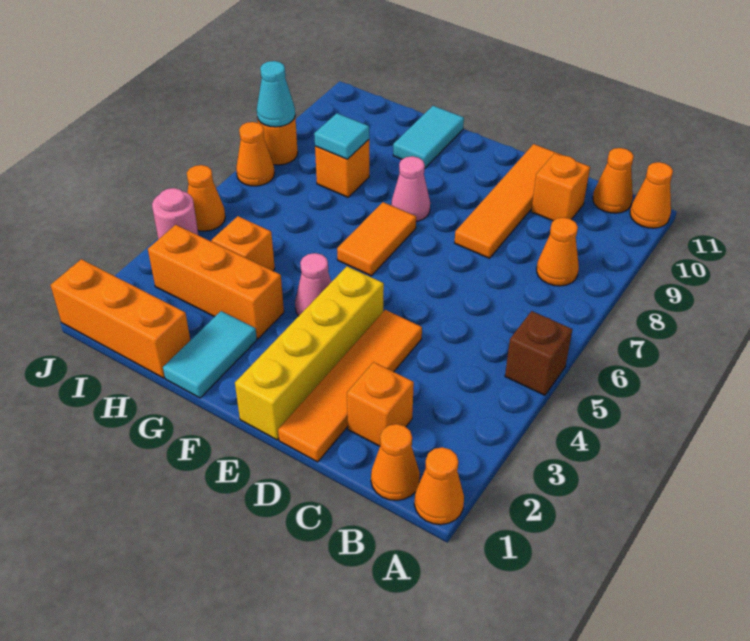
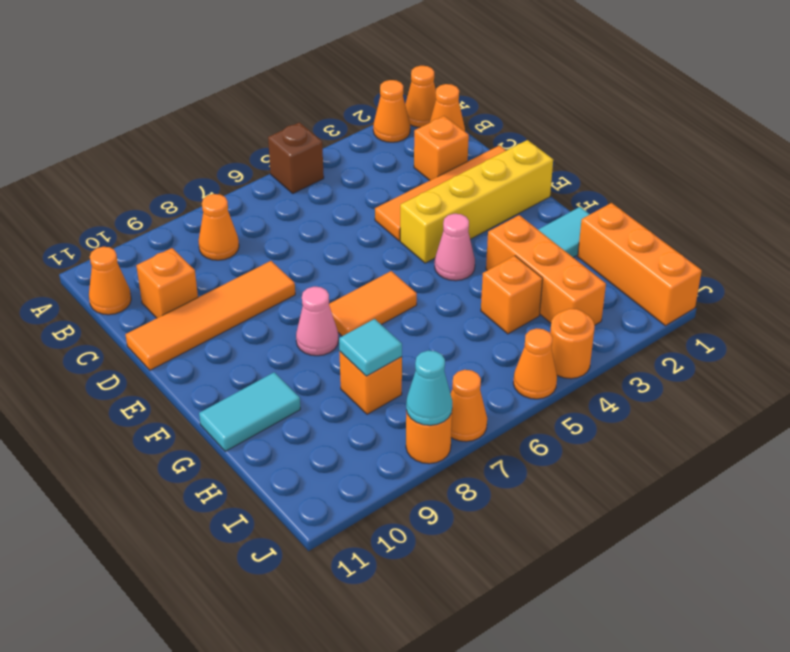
orange cone A11 level 1 -> orange cone A2 level 1
pink round brick J4 level 1 -> orange round brick J4 level 1

